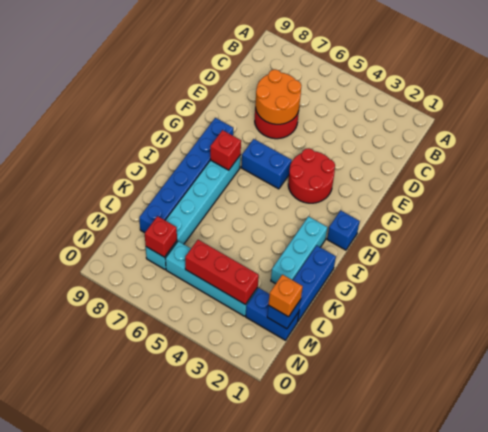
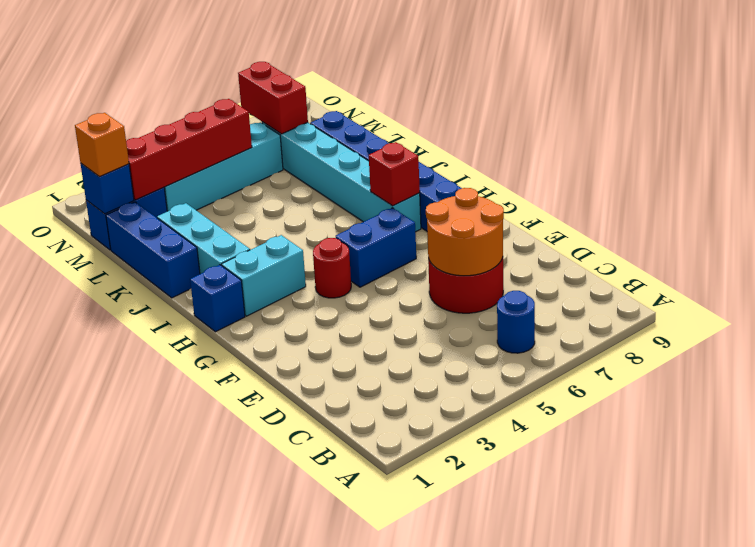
none -> blue round brick B6 level 1
red round brick F3:G4 level 1 -> red round brick G4 level 1
none -> cyan brick H2:H3 level 1
red brick M3:M5 level 2 -> red brick M2:M5 level 2
red brick M7 level 2 -> red brick M7:N7 level 2

